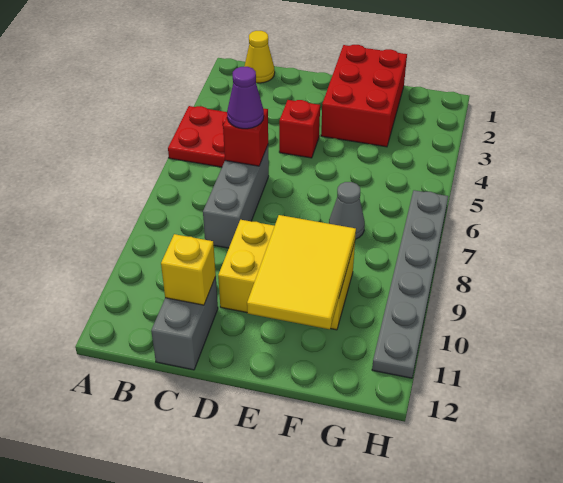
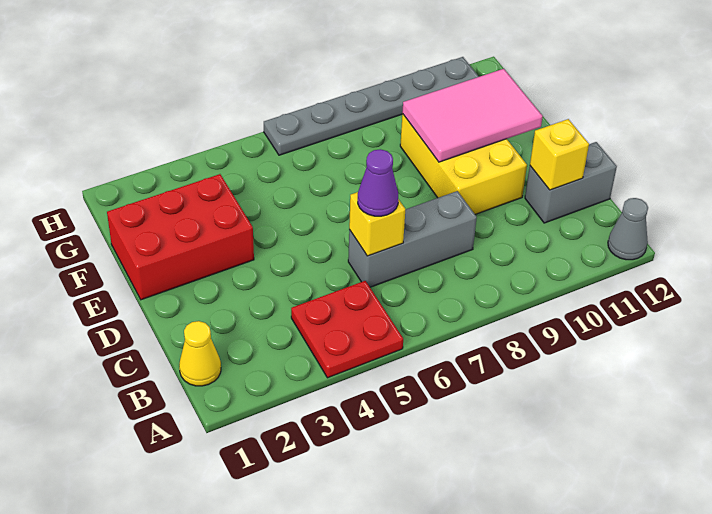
red brick C6 level 2 -> yellow brick C6 level 2
red brick D4 level 1 -> none
yellow tile E9:F11 level 2 -> pink tile E9:F11 level 2
grey cone F7 level 1 -> grey cone A12 level 1

